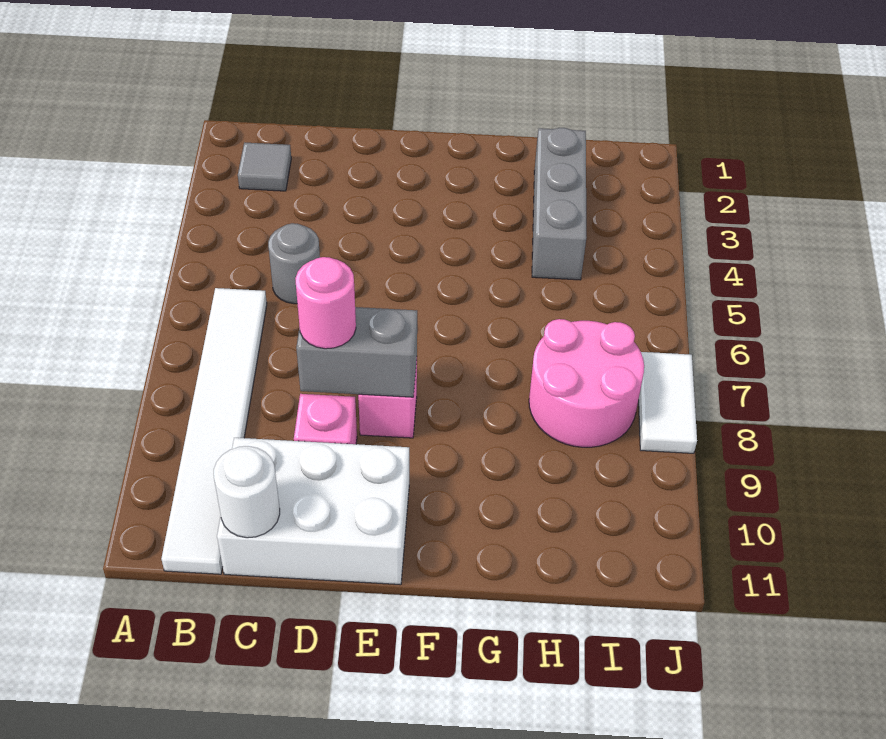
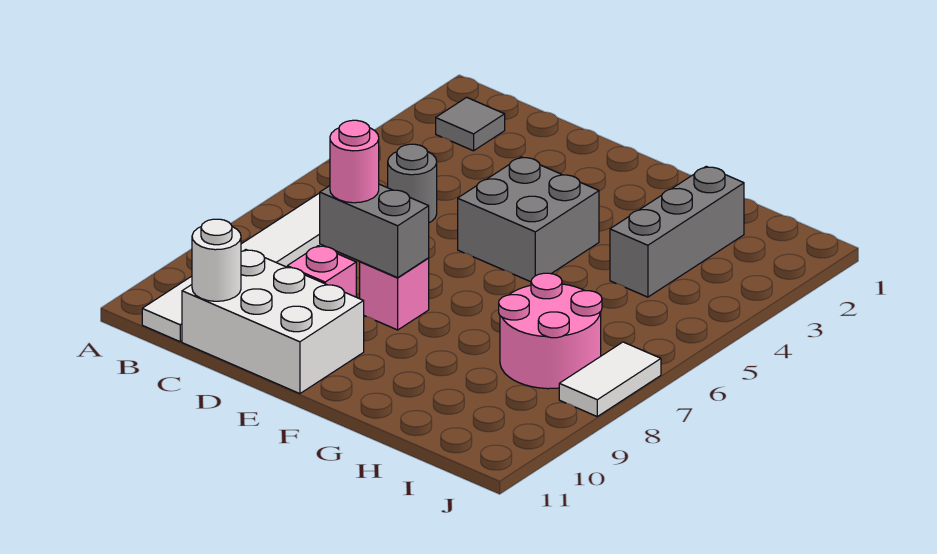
none -> grey brick E4:F5 level 1

